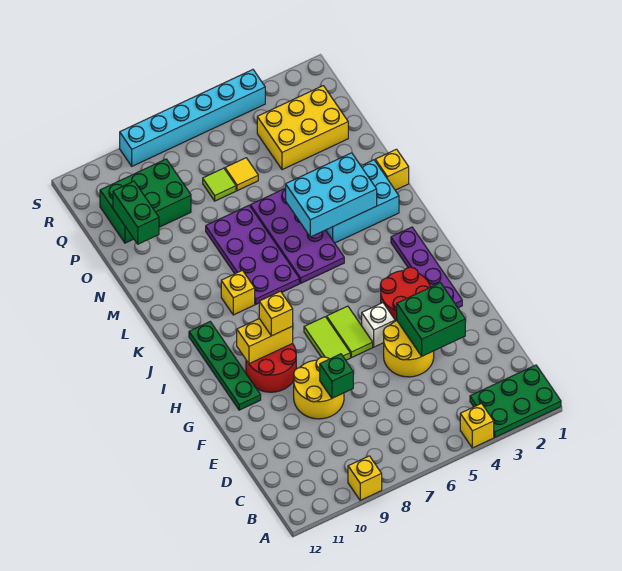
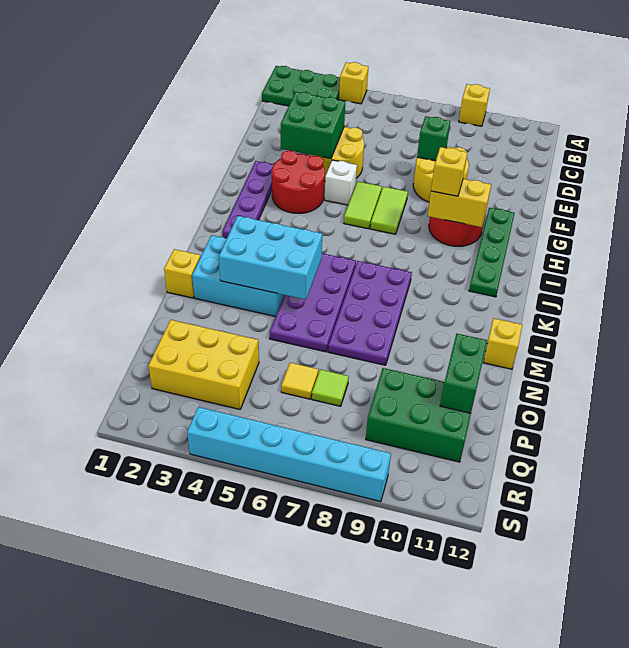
yellow brick K9 level 1 -> yellow brick M12 level 1

